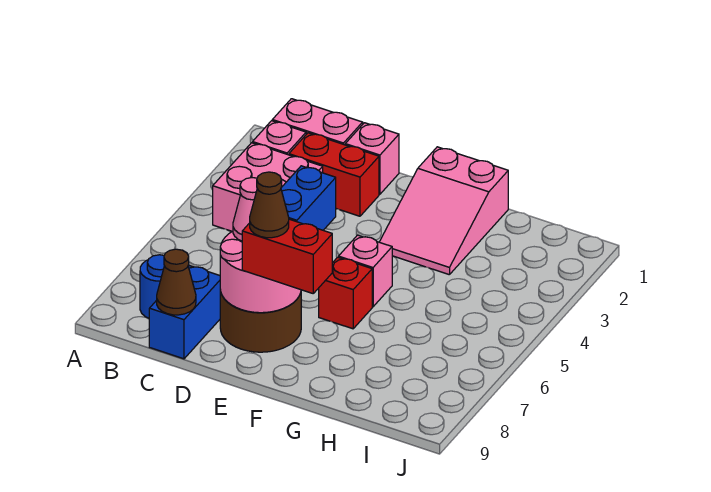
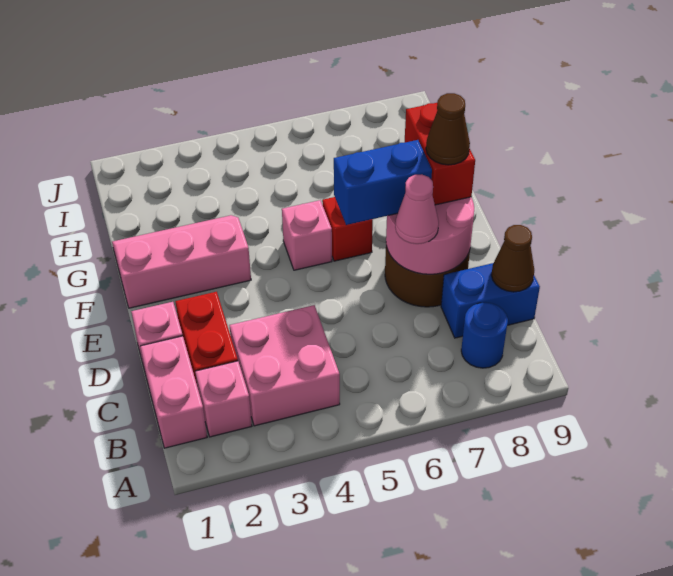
pink slope F1:G3 level 1 top 1 -> pink slope F1:G3 level 1 top F

